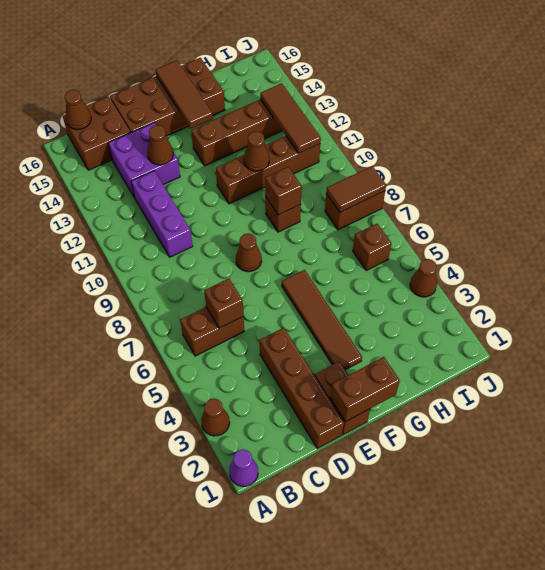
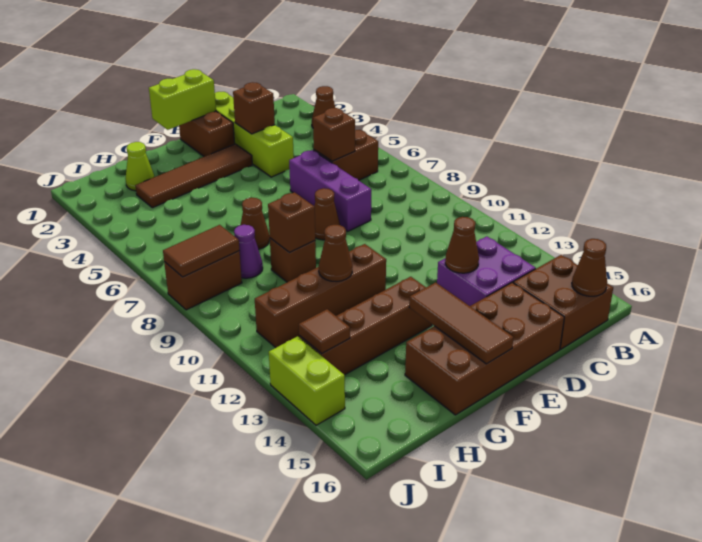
purple cone A1 level 1 -> purple cone H8 level 1
purple brick C10:C12 level 1 -> purple brick D6:D8 level 1
brown brick D1:D4 level 1 -> lime brick D1:D4 level 1
brown brick E1:F1 level 2 -> lime brick E1:F1 level 2
brown tile F3:F6 level 1 -> brown tile E3:H3 level 1
none -> lime cone H2 level 1
brown brick I6 level 1 -> brown brick D3 level 2
brown tile I11:I13 level 2 -> brown tile I13 level 2
brown cone J4 level 1 -> brown cone G7 level 1
none -> lime brick J13:J14 level 1

